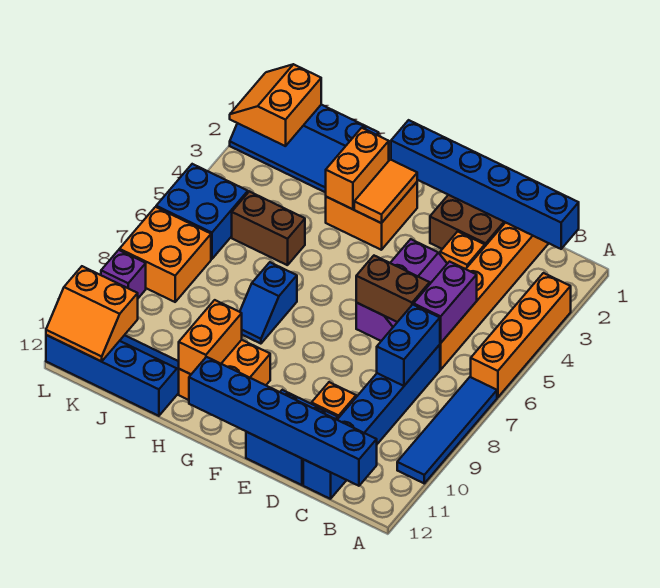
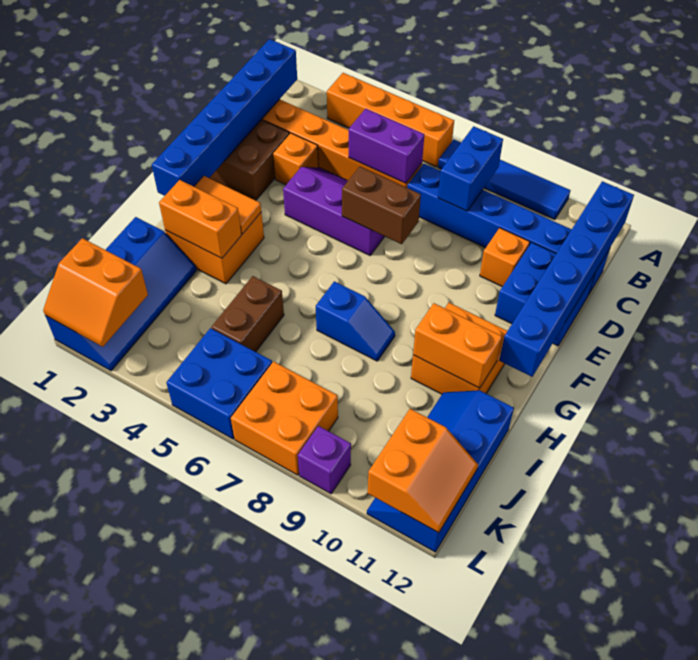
blue brick C7:C8 level 2 -> blue brick B8:C8 level 2
brown brick D6:E6 level 2 -> brown brick E6:E7 level 2

